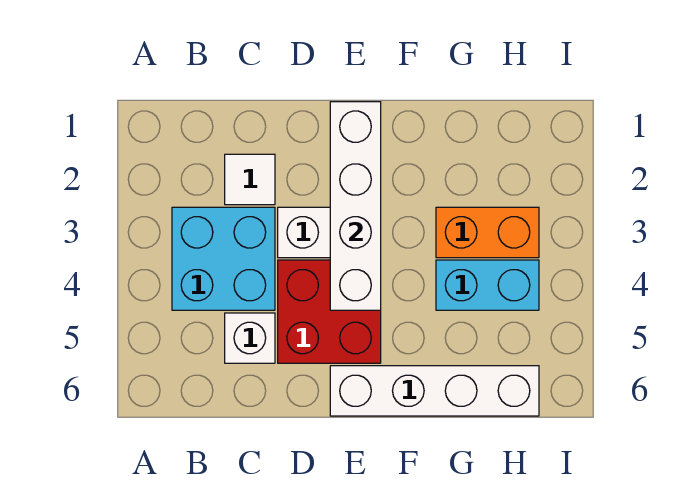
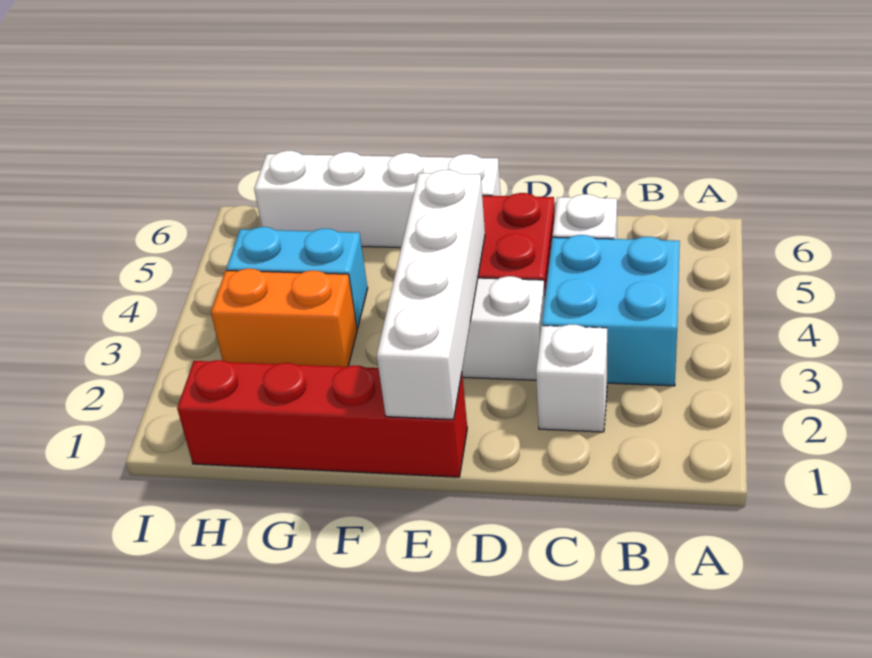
white tile C2 level 1 -> white brick C2 level 1
none -> red brick E1:H1 level 1

